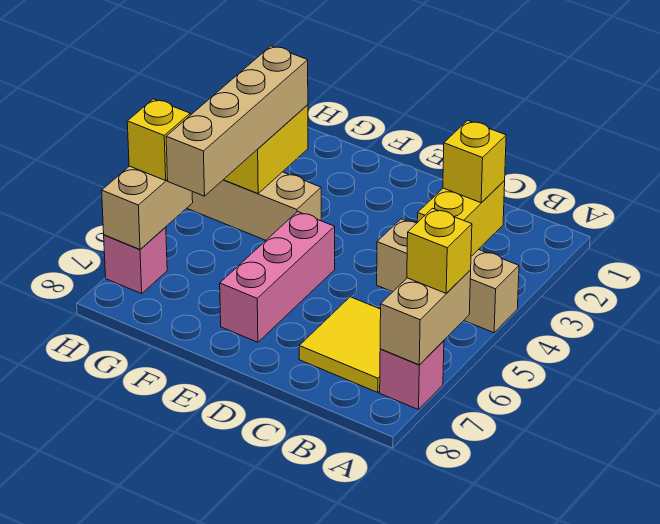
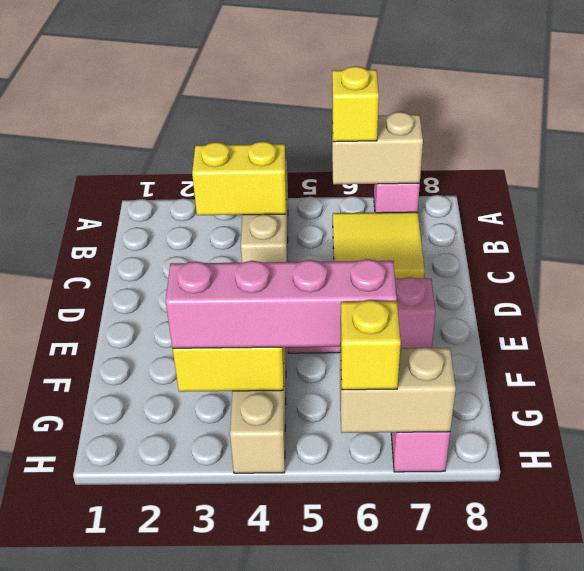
yellow brick B3 level 3 -> none
tan brick G3:G6 level 3 -> pink brick G3:G6 level 3

